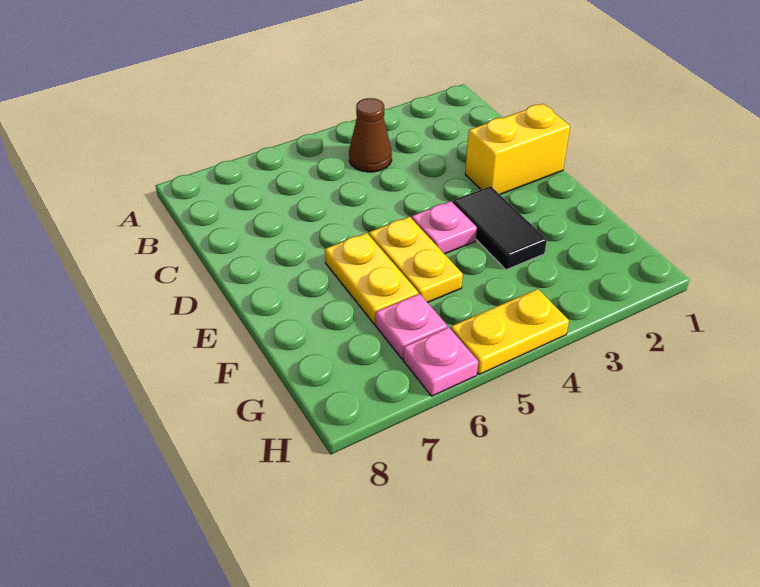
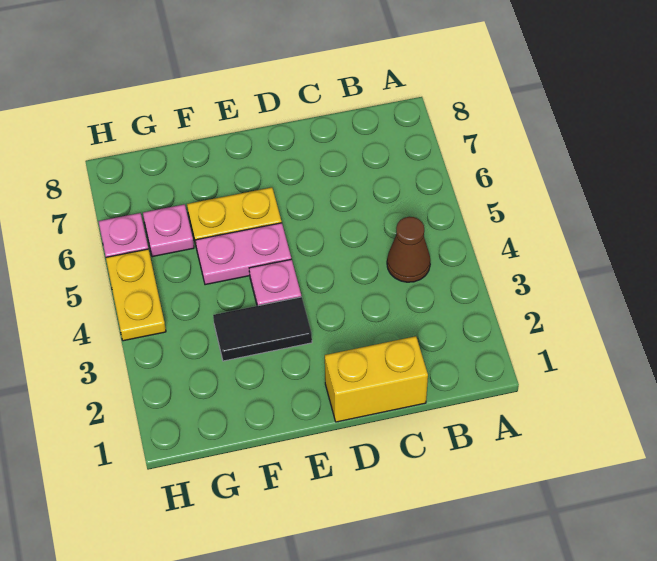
yellow brick D1:D2 level 1 -> yellow brick C1:D1 level 1
yellow plate E5:F5 level 1 -> pink plate E5:F5 level 1

